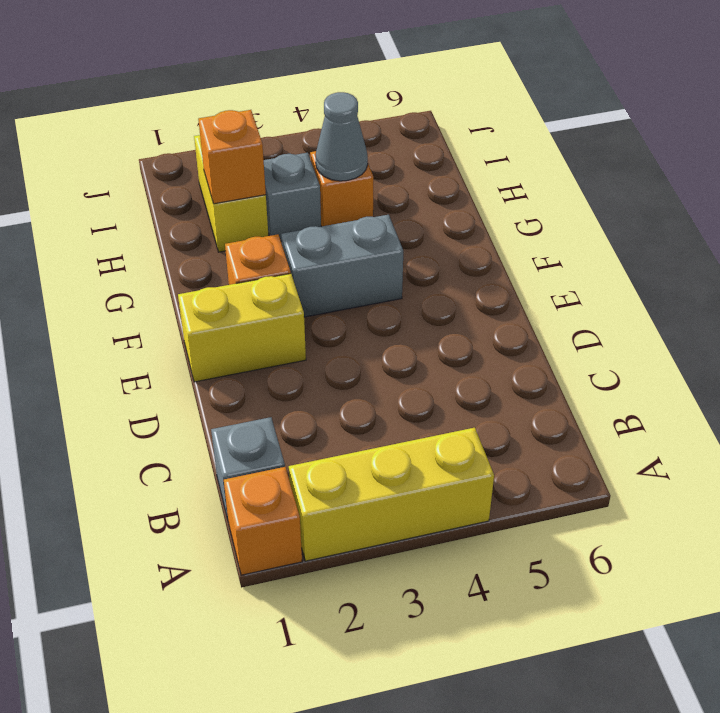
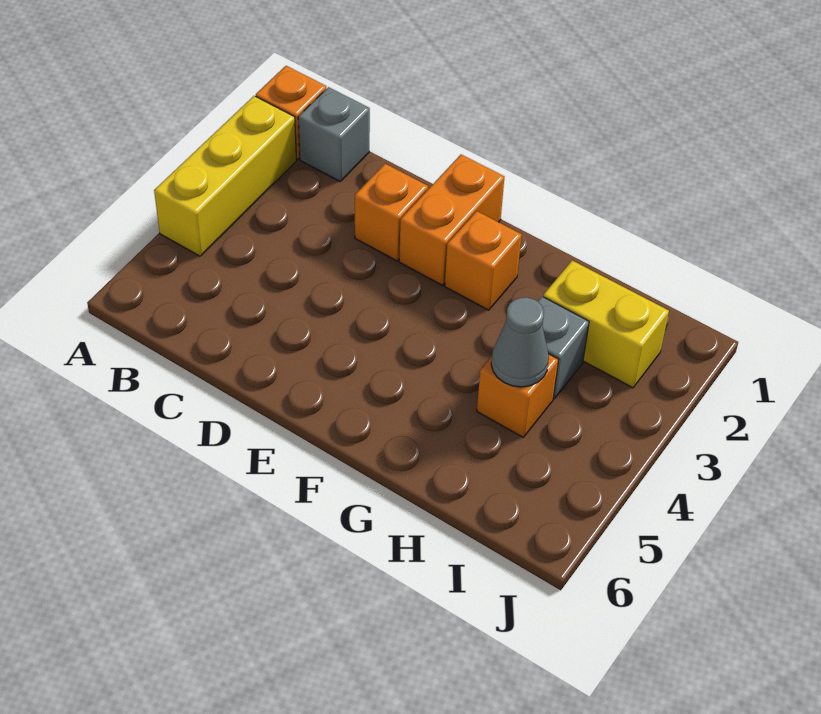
yellow brick E1:E2 level 1 -> orange brick E1:E2 level 1
grey brick F3:F4 level 1 -> none
orange brick H2 level 2 -> orange brick D2 level 1

